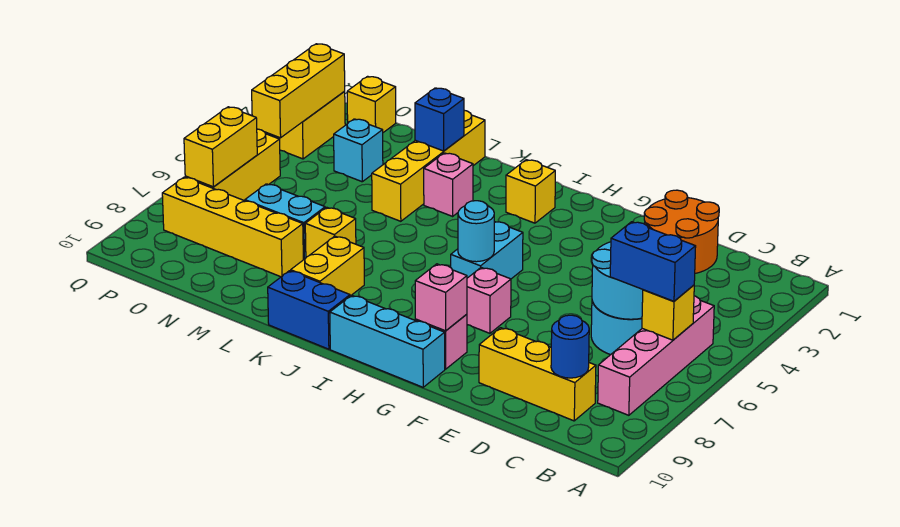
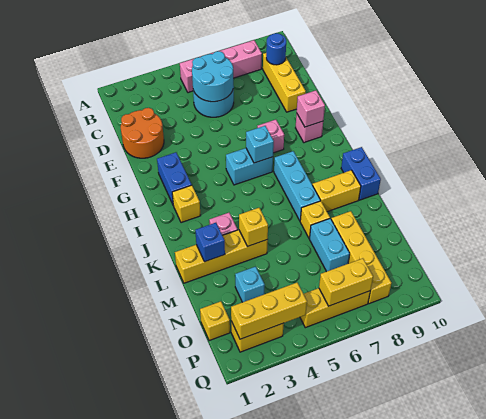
yellow brick B6 level 2 -> yellow brick L4 level 2
blue brick B6:C6 level 3 -> blue brick G2:H2 level 1
cyan brick G10:I10 level 1 -> cyan brick I7:K7 level 1
cyan round brick H6 level 2 -> cyan brick H6 level 2

